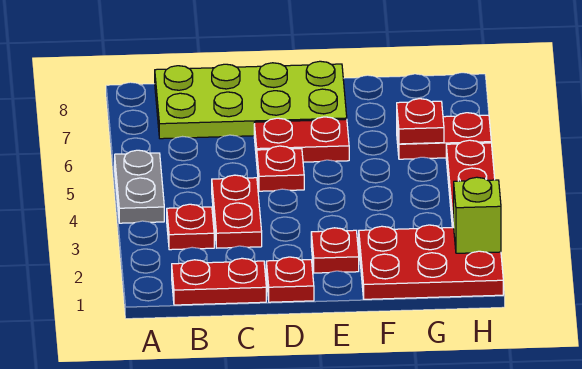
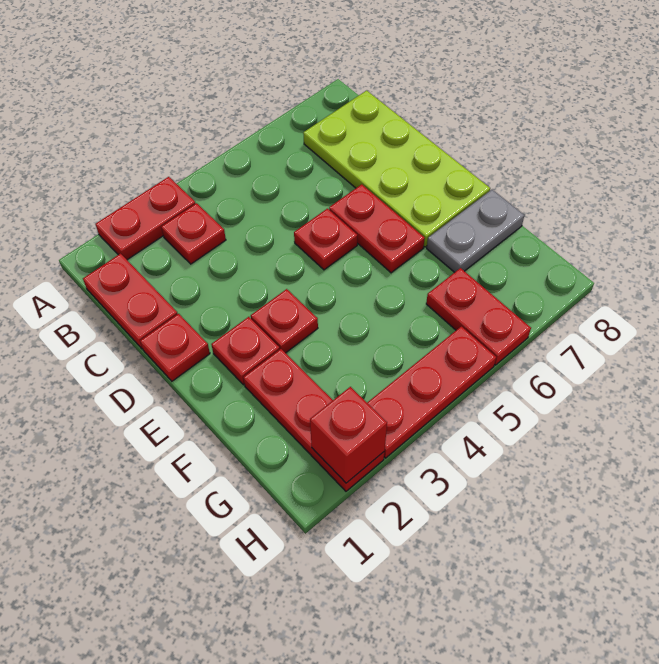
grey plate A4:A5 level 1 -> grey plate F7:F8 level 1
red plate C3:C4 level 1 -> red plate A2:A3 level 1
red plate F1:H2 level 1 -> red plate F2:H2 level 1
red plate G6 level 2 -> red plate E3 level 1
lime brick H2 level 2 -> red brick H2 level 2

